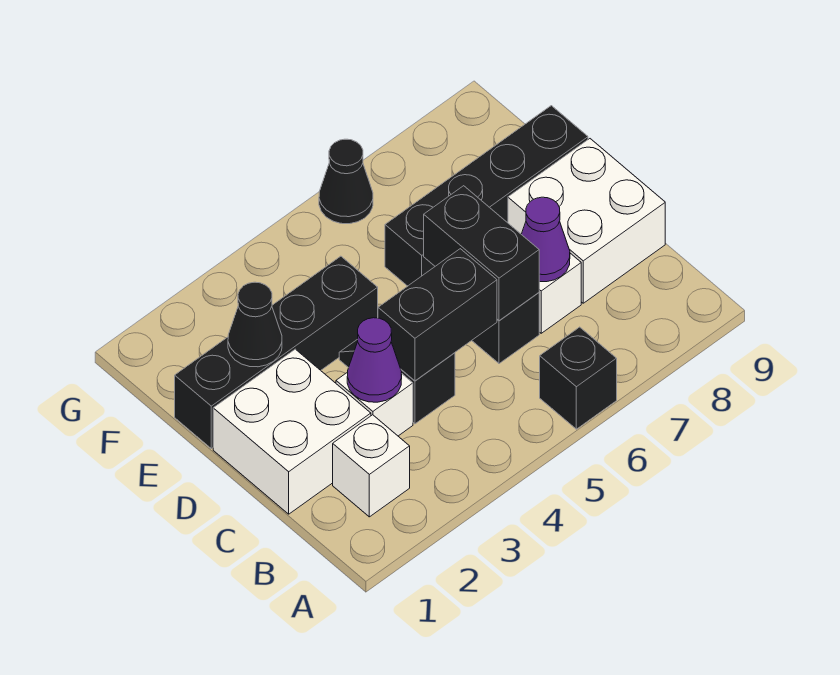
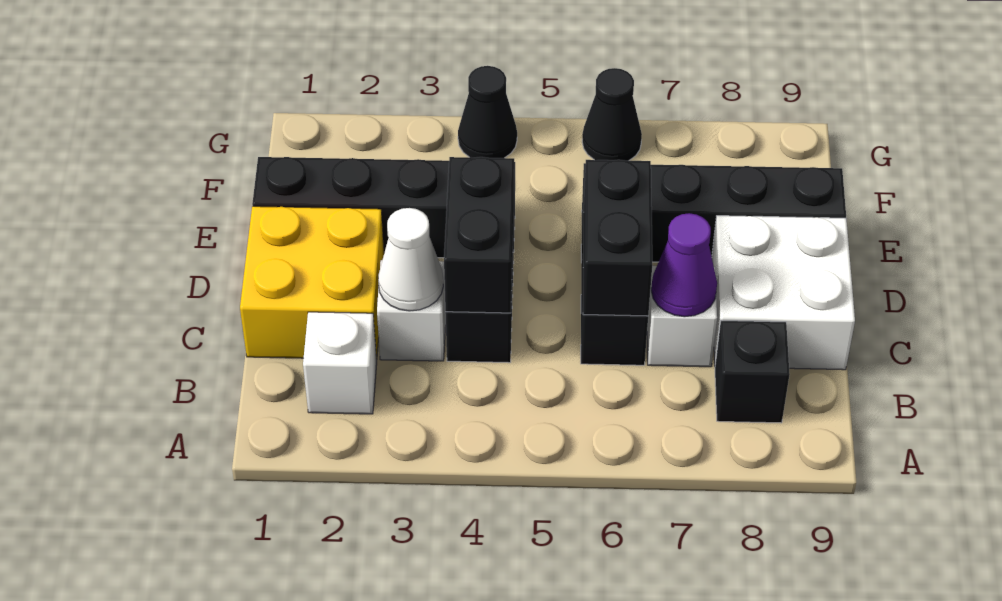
black brick A6 level 1 -> black brick B8 level 1
white brick C1:D2 level 1 -> yellow brick C1:D2 level 1
purple cone C3 level 2 -> white cone C3 level 2
black brick C4:C5 level 2 -> black brick C4:D4 level 2
black cone E2 level 2 -> black cone G4 level 1

